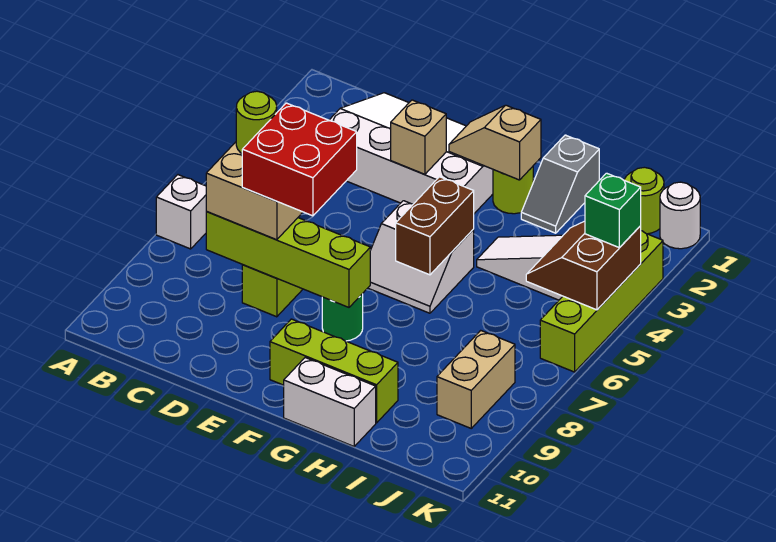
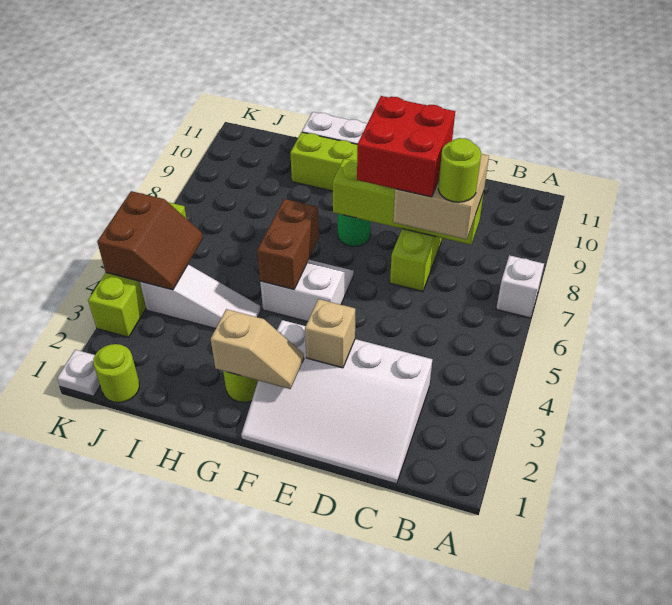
grey slope H1:H2 level 1 top 1 -> none
tan brick J8:J9 level 1 -> none
white round brick K1 level 1 -> white plate K1 level 1
green brick K4 level 3 -> none

